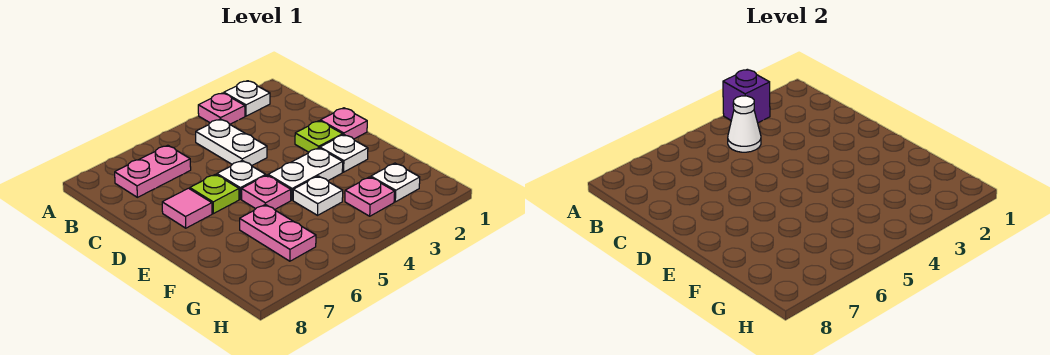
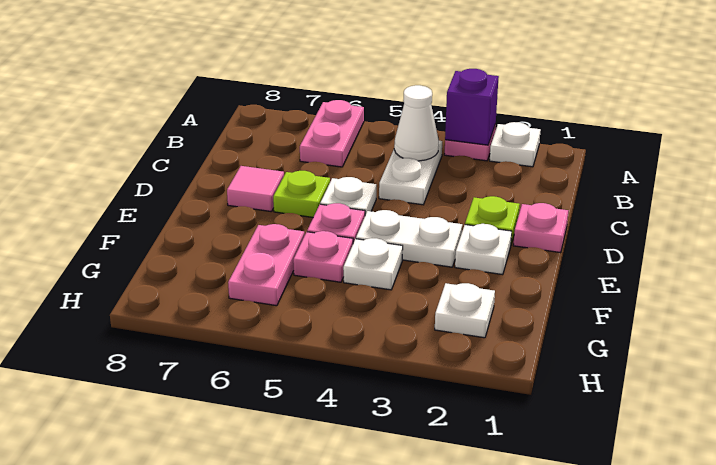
pink plate B6:B7 level 1 -> pink plate A6:B6 level 1
pink plate G3 level 1 -> pink plate F5 level 1

